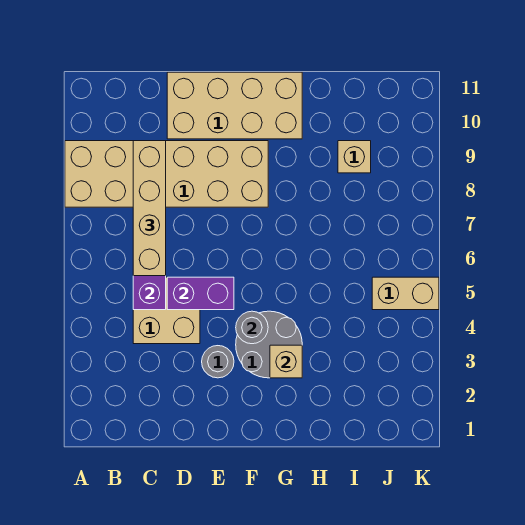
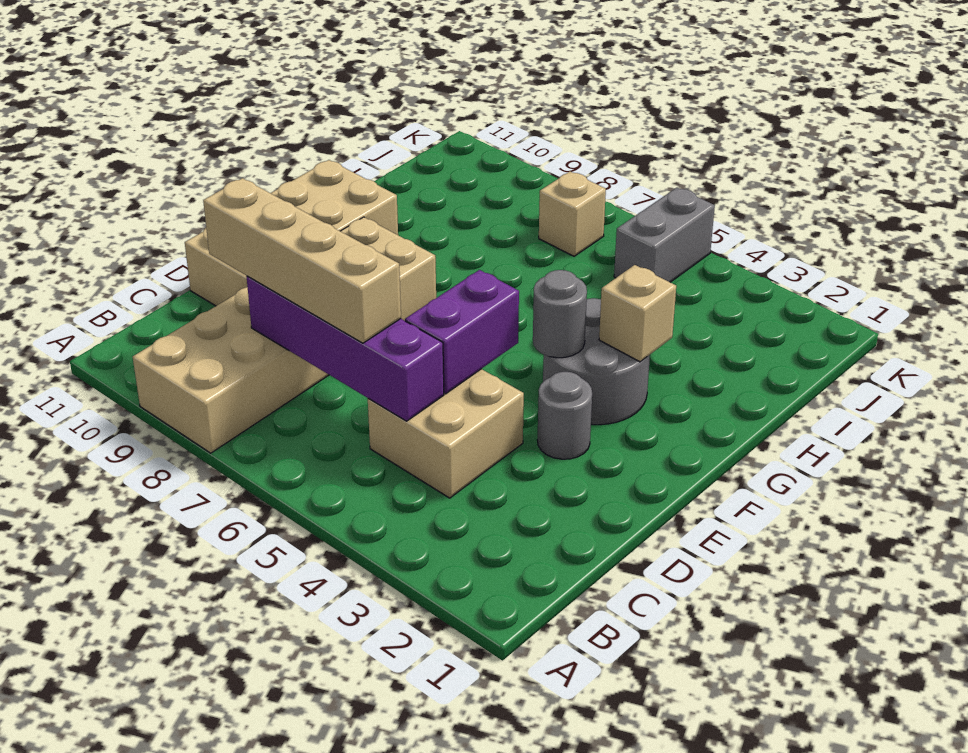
tan brick I9 level 1 -> tan brick J7 level 1
tan brick J5:K5 level 1 -> grey brick J5:K5 level 1

